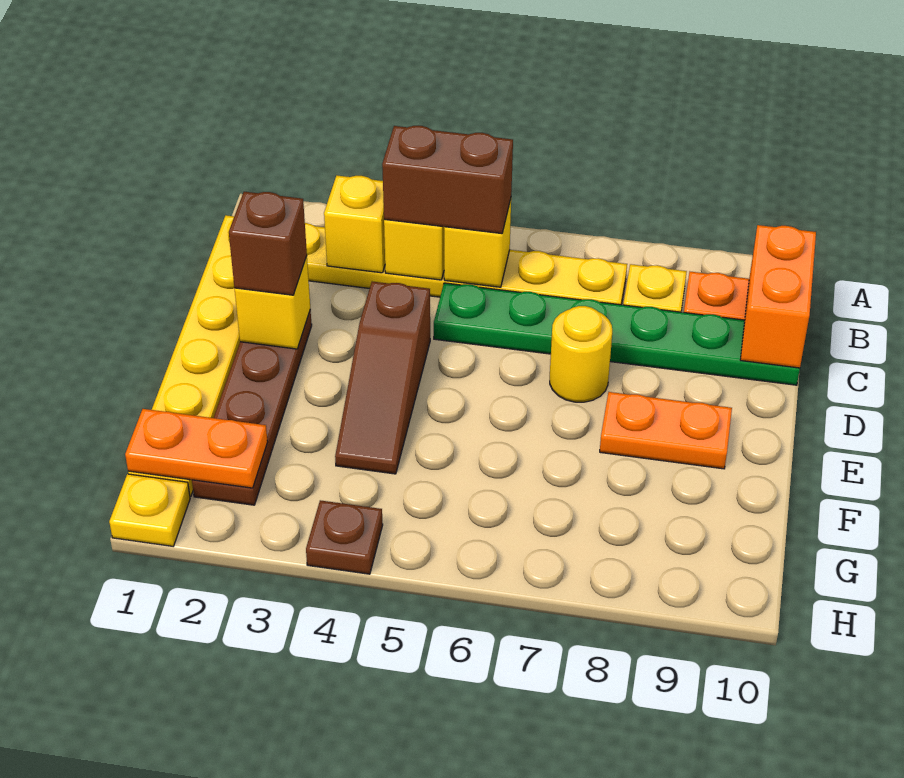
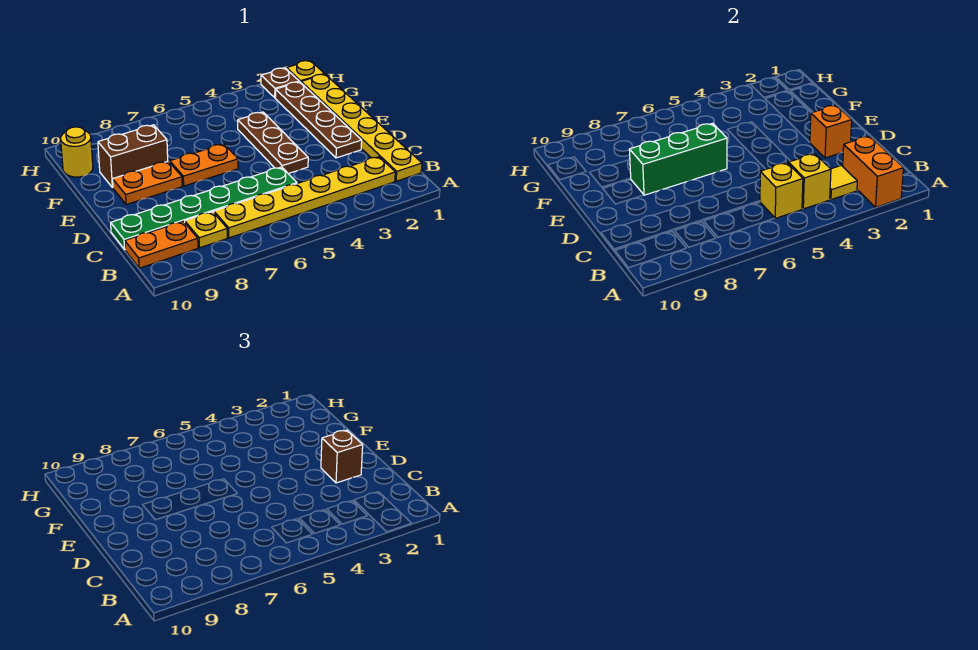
yellow brick B3 level 2 -> yellow tile B3 level 2
brown brick B4:B5 level 3 -> brown brick F8:F9 level 1
orange brick B10:C10 level 2 -> orange brick A2:B2 level 2
yellow brick D2 level 2 -> orange brick D2 level 2
brown slope D4:F4 level 1 top D -> brown plate D4:F4 level 1
yellow round brick D7 level 1 -> yellow round brick G10 level 1
none -> green brick E6:E8 level 2
orange plate G1:G2 level 2 -> orange plate E6:E7 level 1
brown plate H4 level 1 -> brown plate H2 level 1

